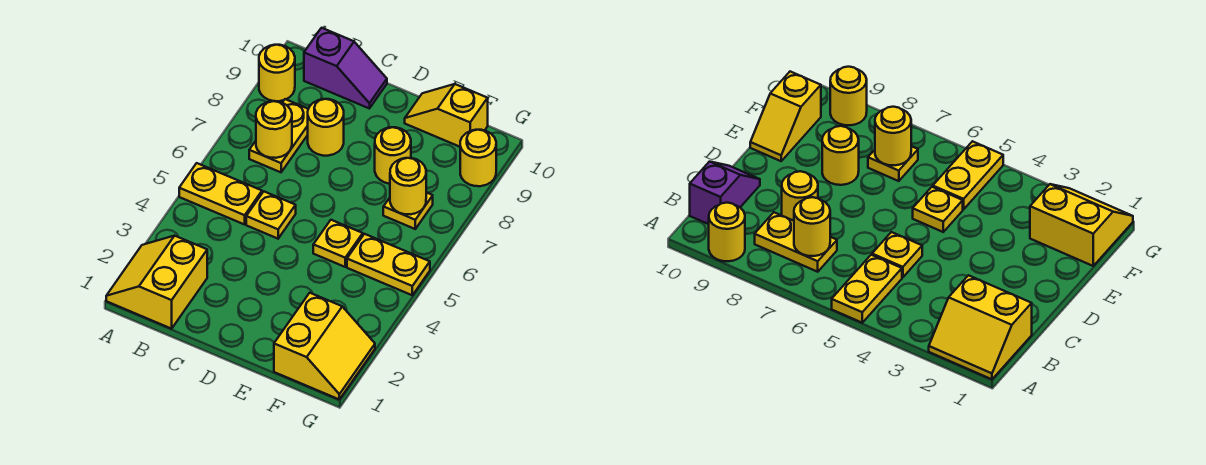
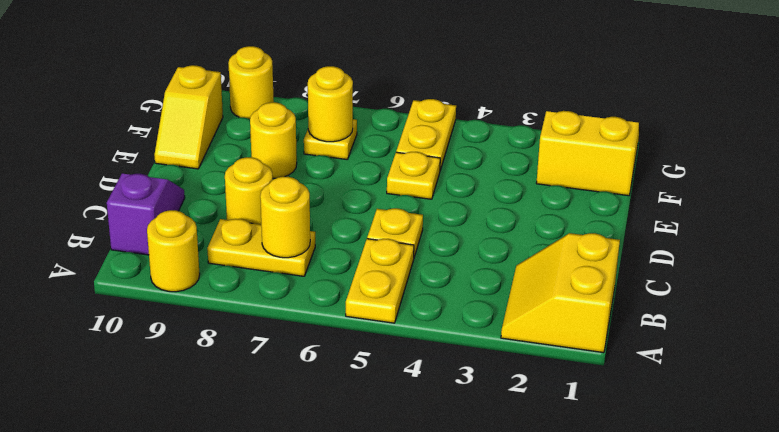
yellow slope A1:B2 level 1 top B -> yellow slope A1:B2 level 1 top 1

